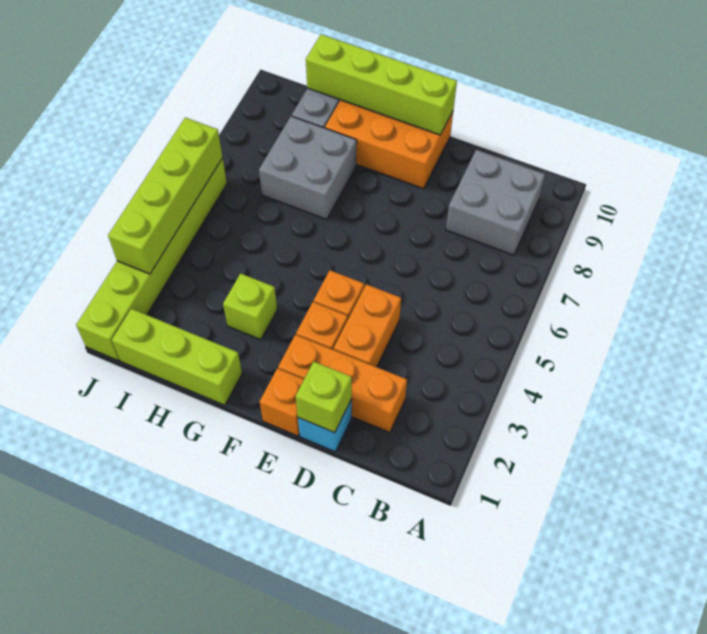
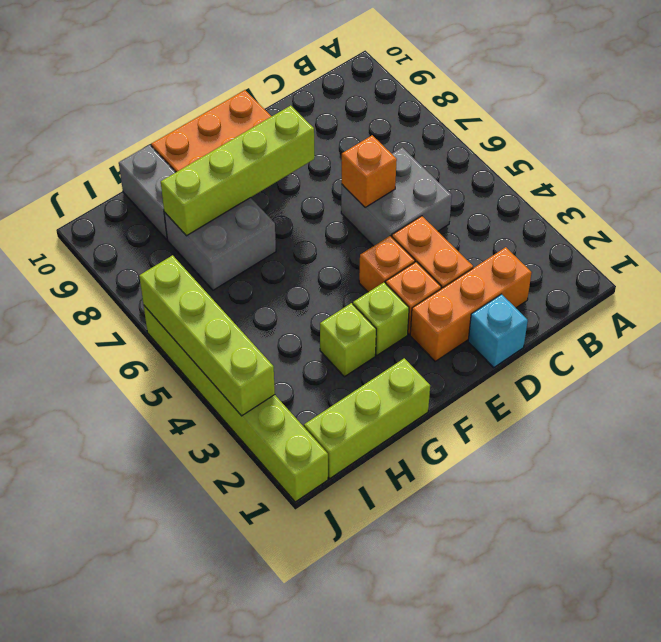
grey brick B8:C9 level 1 -> grey brick C5:D6 level 1
lime brick D1 level 2 -> lime brick F3 level 1
orange brick E1 level 1 -> orange brick D6 level 2
lime brick E10:H10 level 2 -> lime brick E8:H8 level 2

